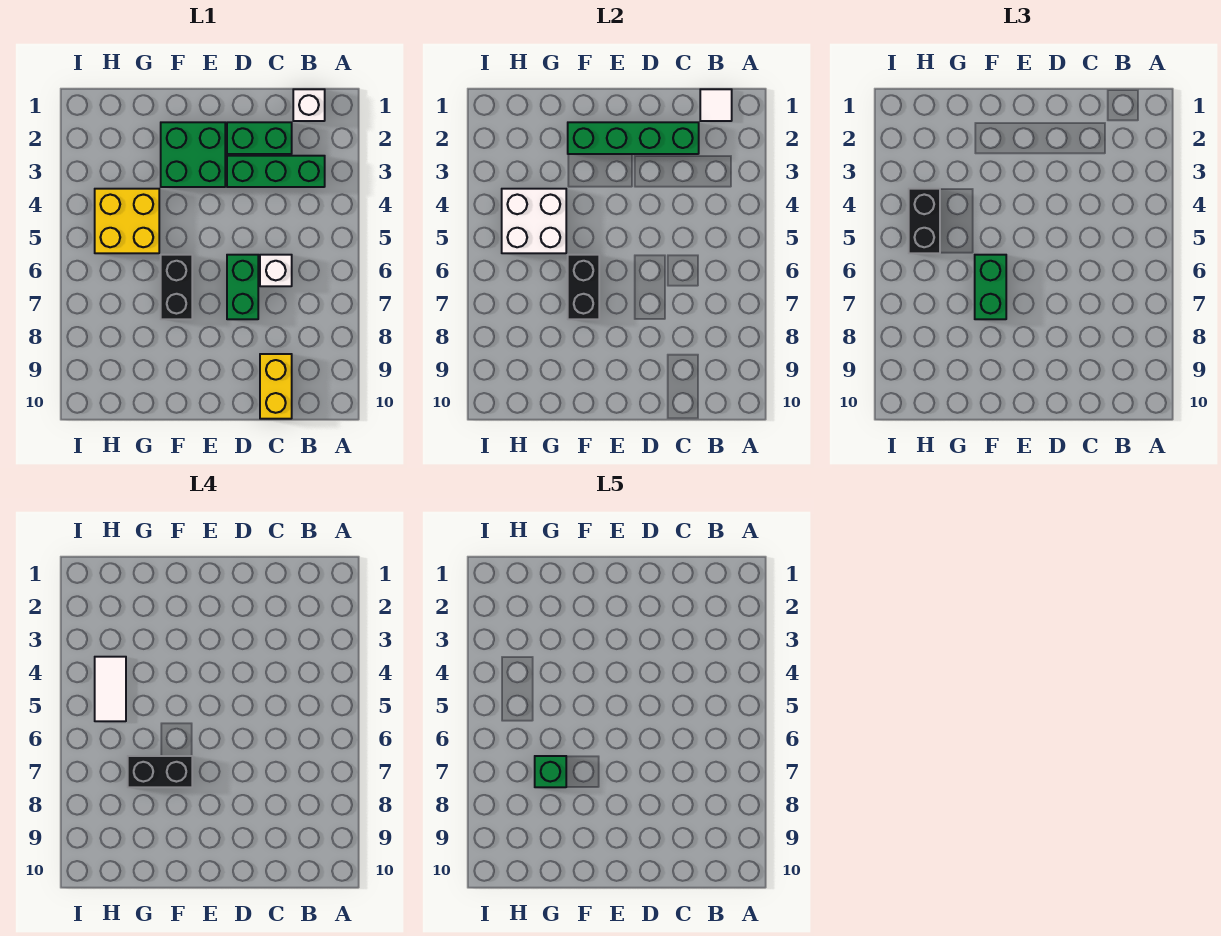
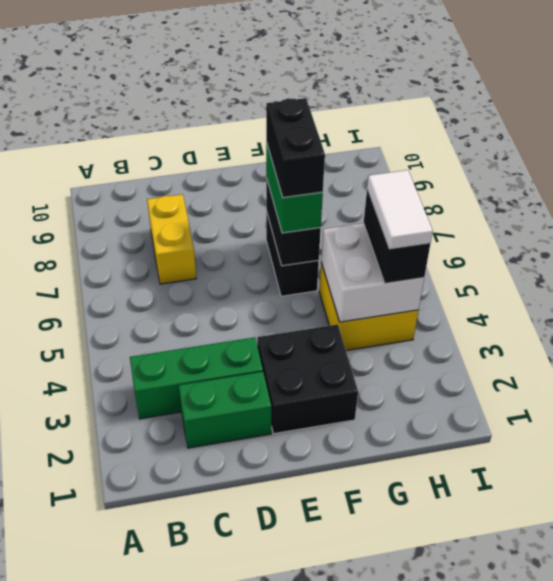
white brick B1 level 1 -> none
white tile B1 level 2 -> none
green brick C2:F2 level 2 -> none
white brick C6 level 1 -> none
yellow brick C9:C10 level 1 -> yellow brick C7:C8 level 1
green brick D6:D7 level 1 -> none
green brick E2:F3 level 1 -> black brick E2:F3 level 1
black brick F7:G7 level 4 -> black brick F6:F7 level 4
green brick G7 level 5 -> none

